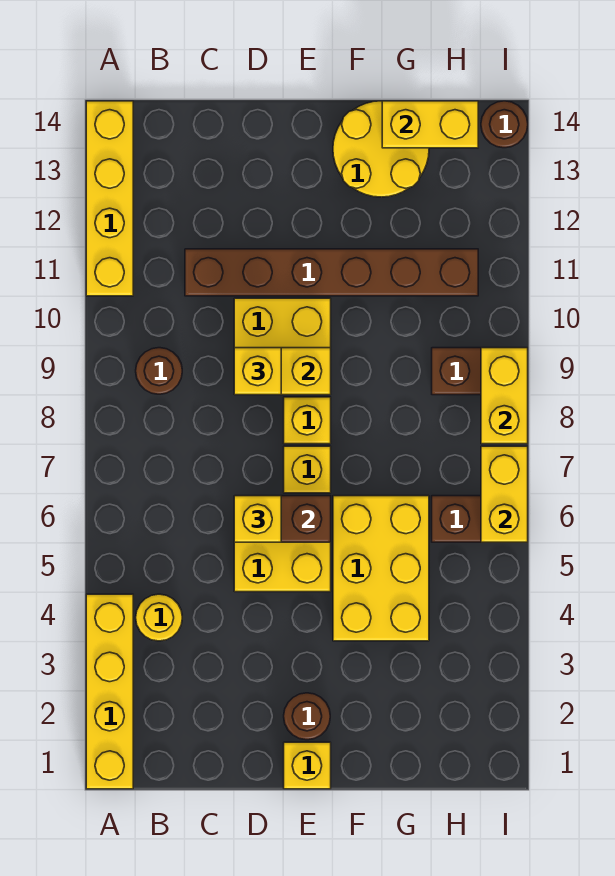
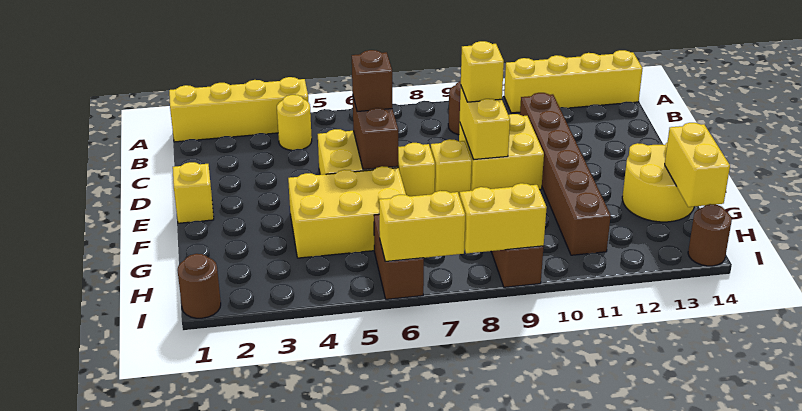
yellow brick D6 level 3 -> brown brick D6 level 3
brown round brick E2 level 1 -> brown round brick I1 level 1

